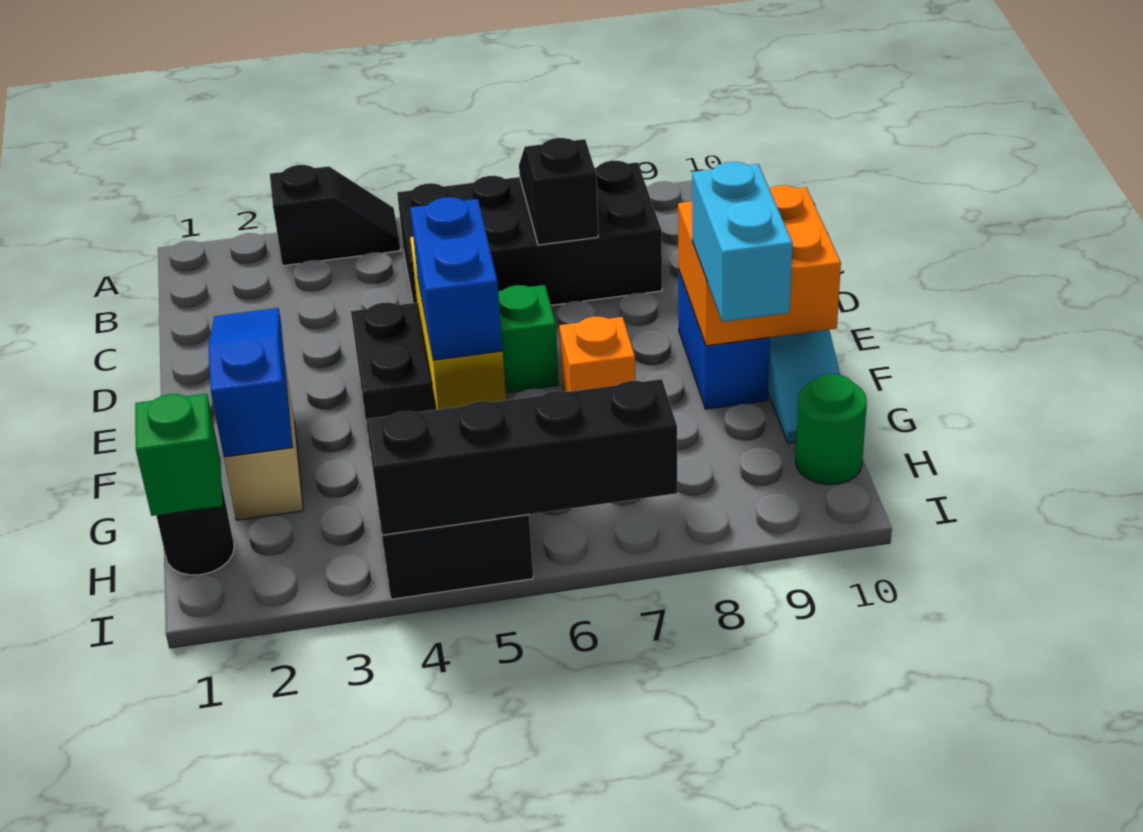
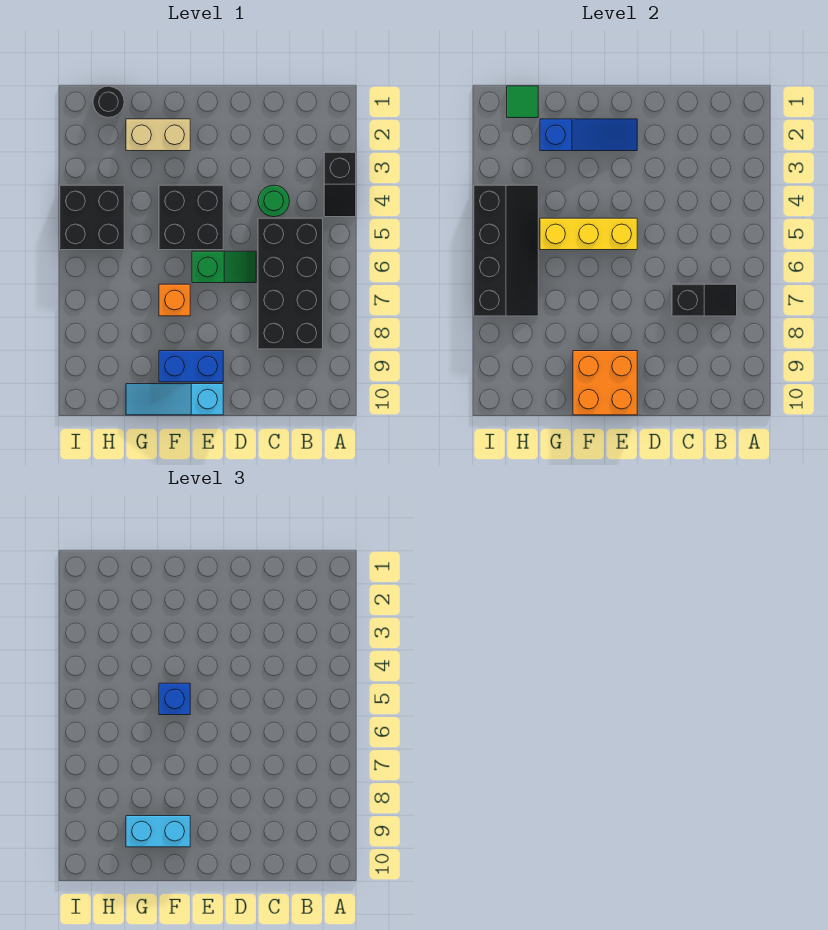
blue brick F5:G5 level 3 -> blue brick F5 level 3
green brick H1 level 2 -> green tile H1 level 2
green round brick H10 level 1 -> green round brick C4 level 1

